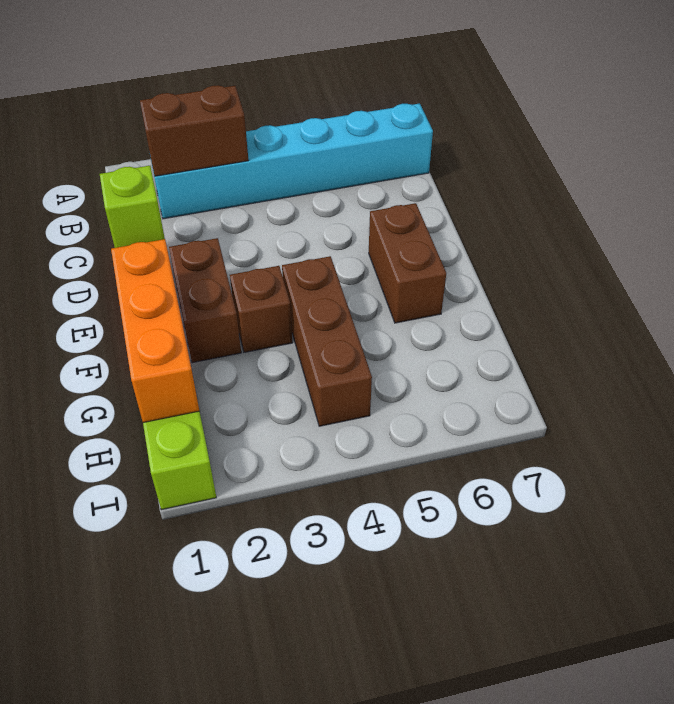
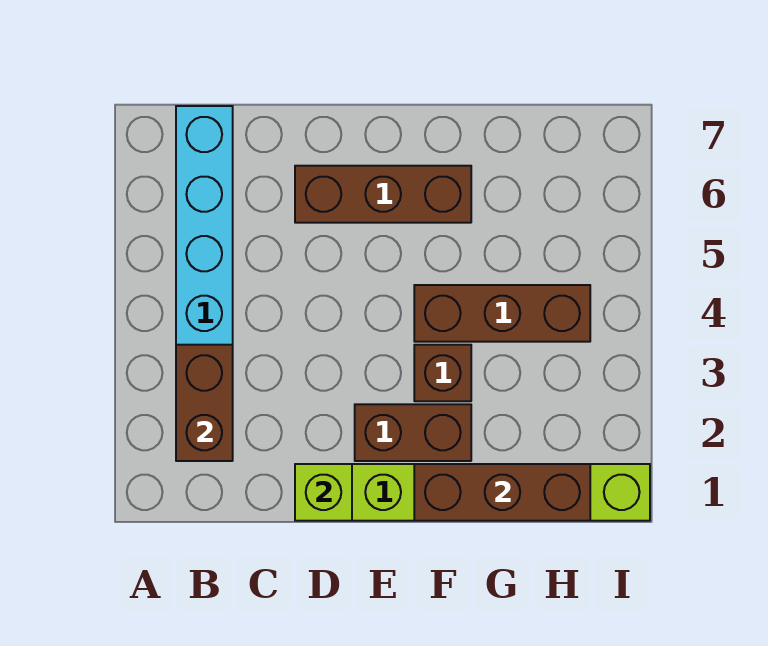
brown brick E6:F6 level 1 -> brown brick D6:F6 level 1
orange brick F1:H1 level 2 -> brown brick F1:H1 level 2

